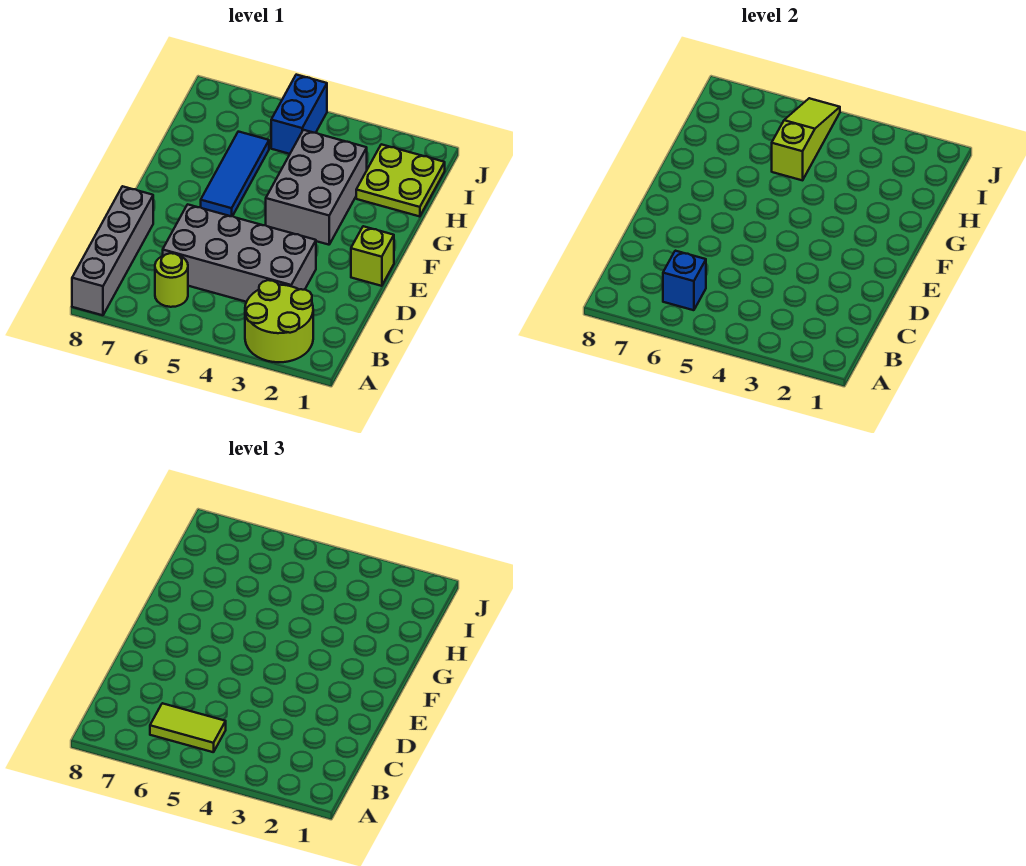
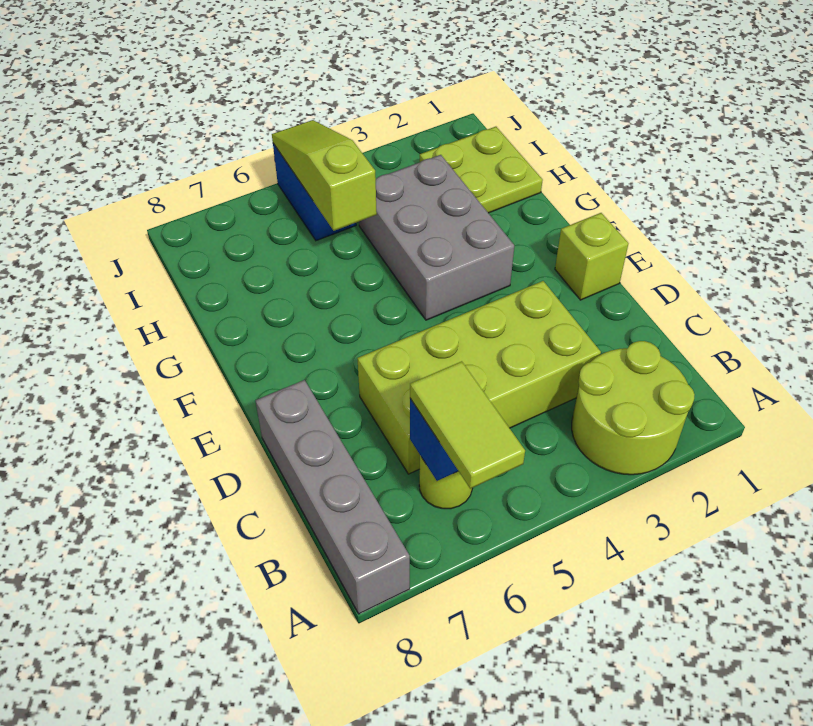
lime tile B5:B6 level 3 -> lime tile A6:B6 level 3
grey brick C3:D6 level 1 -> lime brick C3:D6 level 1
blue tile F6:H6 level 1 -> none

